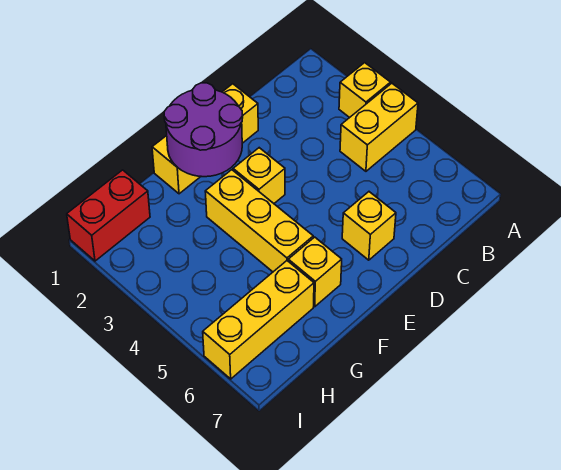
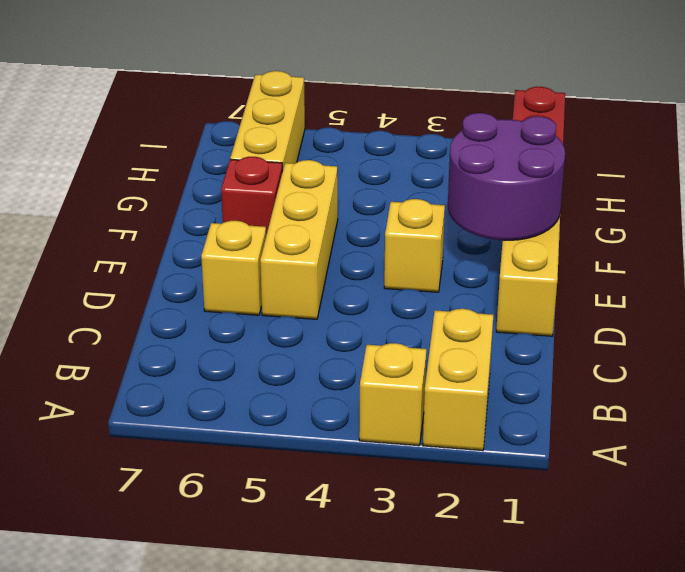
yellow brick A4:B4 level 1 -> yellow brick A2:B2 level 1
yellow brick F3:F5 level 1 -> yellow brick D5:F5 level 1
yellow brick F6 level 1 -> red brick F6 level 1

